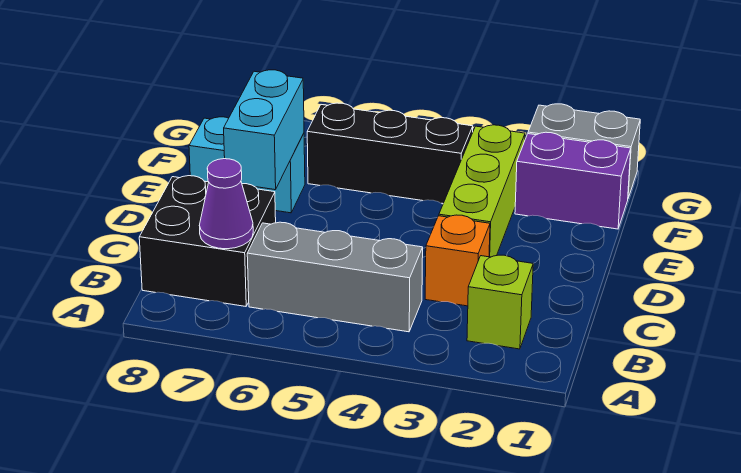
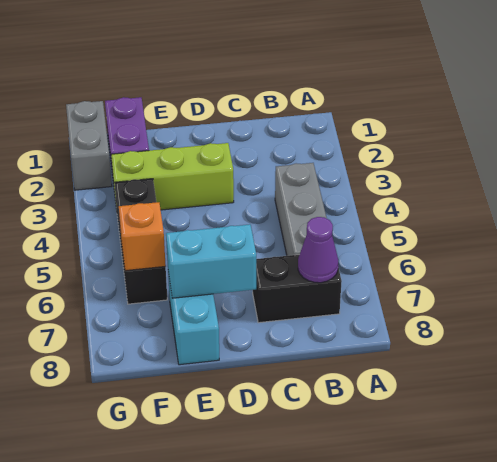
lime brick B2 level 1 -> none
black brick B7:C8 level 1 -> black brick B7:C7 level 1
orange brick C3 level 1 -> orange brick F6 level 2

